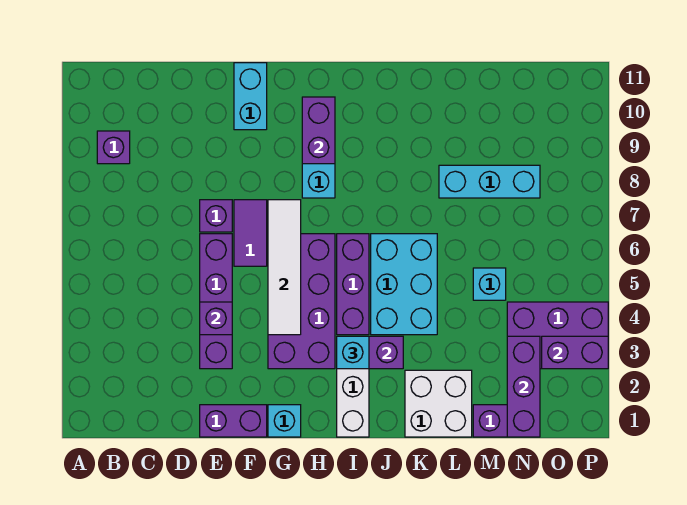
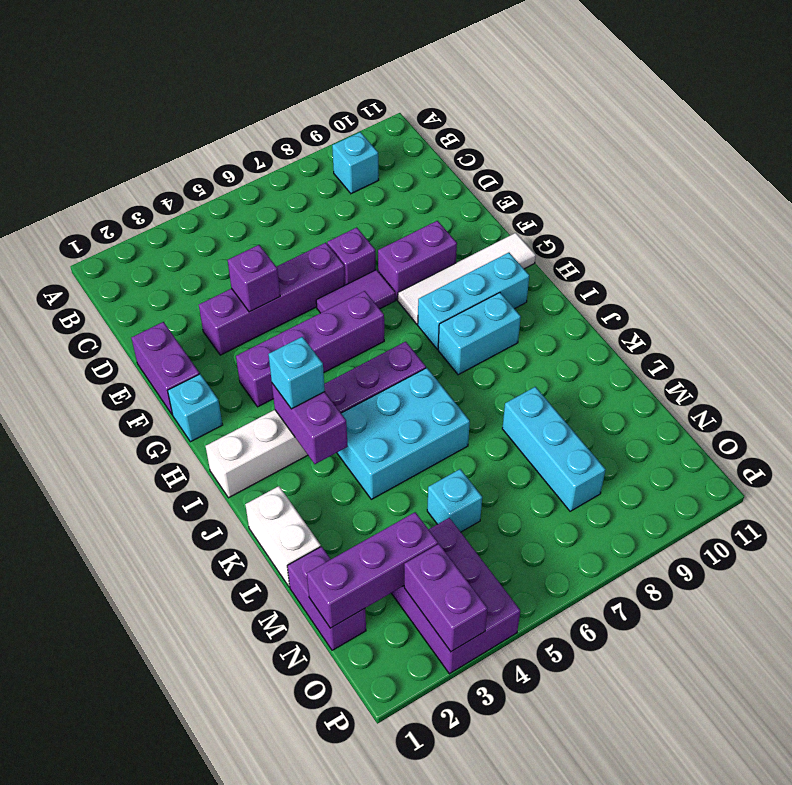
purple brick B9 level 1 -> cyan brick B9 level 1
cyan brick F10:F11 level 1 -> cyan brick I8:I9 level 1
purple brick G3:H6 level 1 -> purple brick G3:G6 level 1
white tile G4:G7 level 2 -> white tile G8:G11 level 1
purple brick H9:H10 level 2 -> purple brick F8:F9 level 1
white brick K1:L2 level 1 -> white brick K1:L1 level 1

